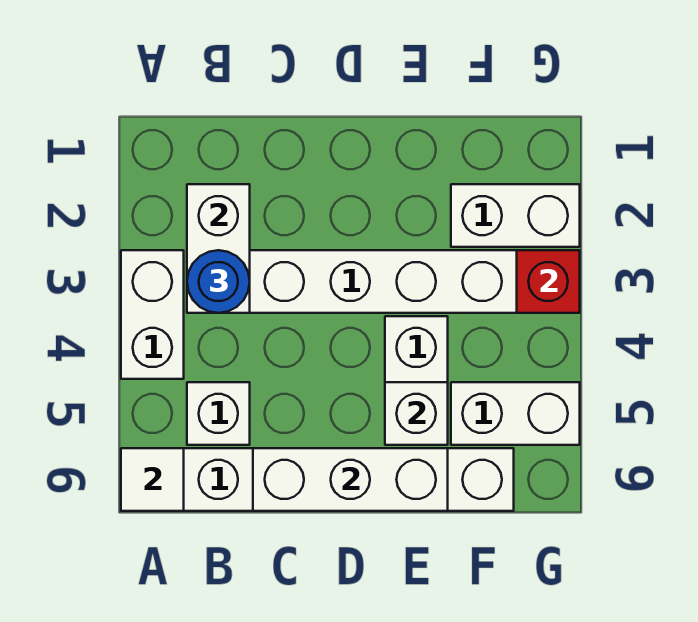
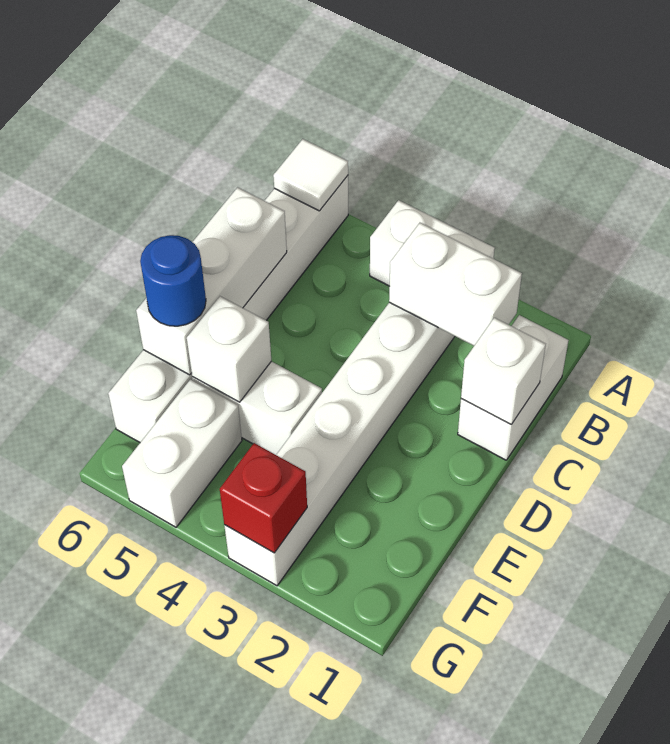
blue round brick B3 level 3 -> blue round brick E6 level 3
white brick B5 level 1 -> white brick C1 level 2
white brick F2:G2 level 1 -> white brick B1:C1 level 1

